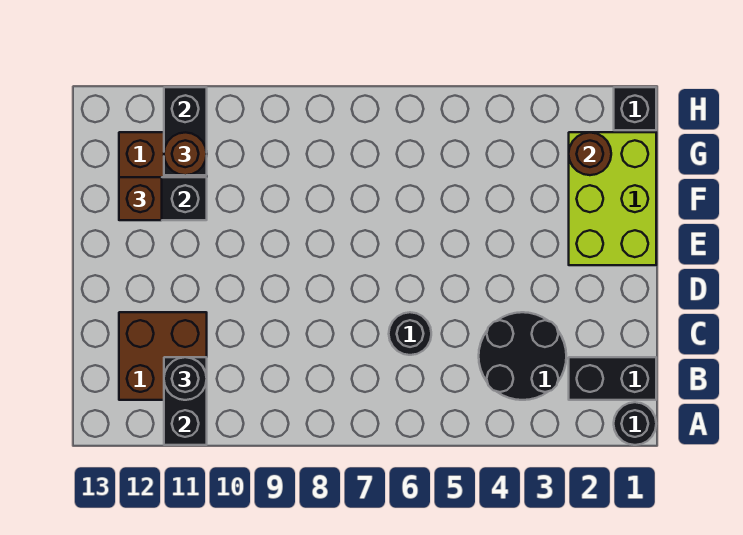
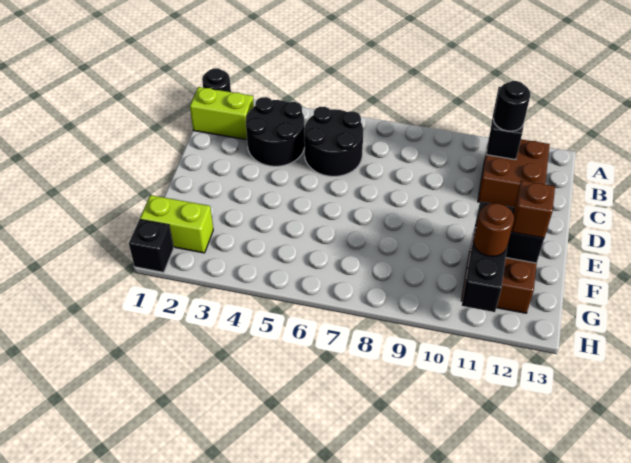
black brick B1:B2 level 1 -> lime brick B1:B2 level 1
black round brick C6 level 1 -> black round brick B5:C6 level 1
lime brick E1:G2 level 1 -> lime brick G1:G2 level 1
brown round brick G2 level 2 -> none

